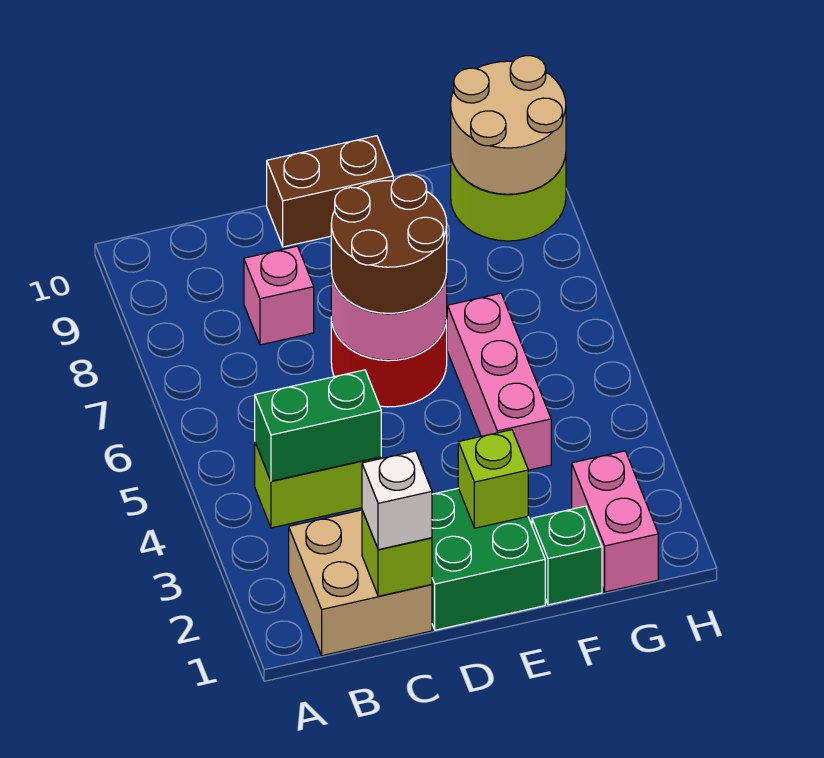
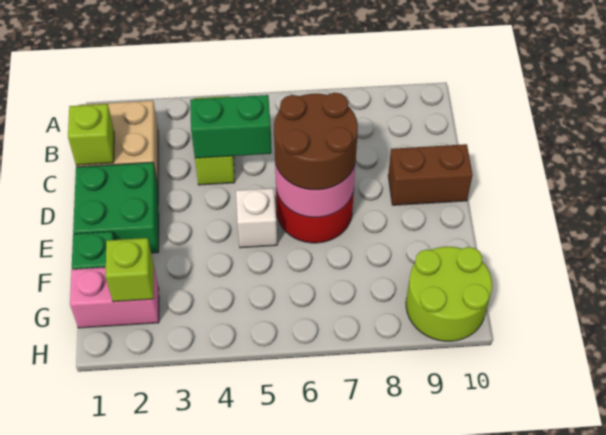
green brick B4:C4 level 2 -> green brick C4:C5 level 2
white brick C1 level 3 -> white brick E5 level 1
pink brick C8 level 1 -> none
brown brick D10:E10 level 1 -> brown brick D9:D10 level 1
lime brick E2 level 2 -> lime brick G2 level 2
pink brick F4:F6 level 1 -> none
tan round brick G9:H10 level 2 -> none

